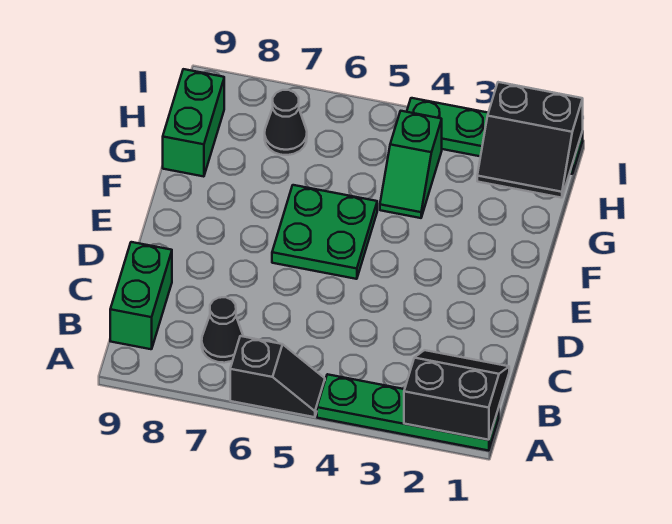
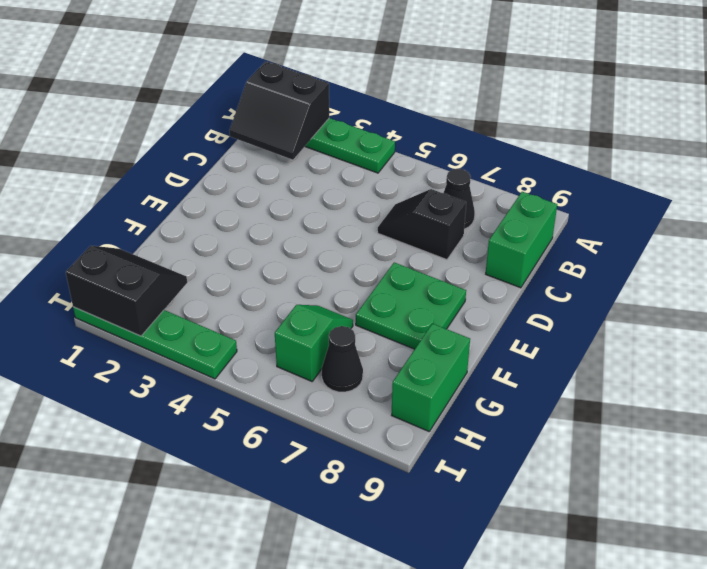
black slope A5:A6 level 1 top 6 -> black slope C6:C7 level 1 top 7
green plate E5:F6 level 1 -> green plate E7:F8 level 1
green slope G4:H4 level 1 top H -> green slope G6:H6 level 1 top H

